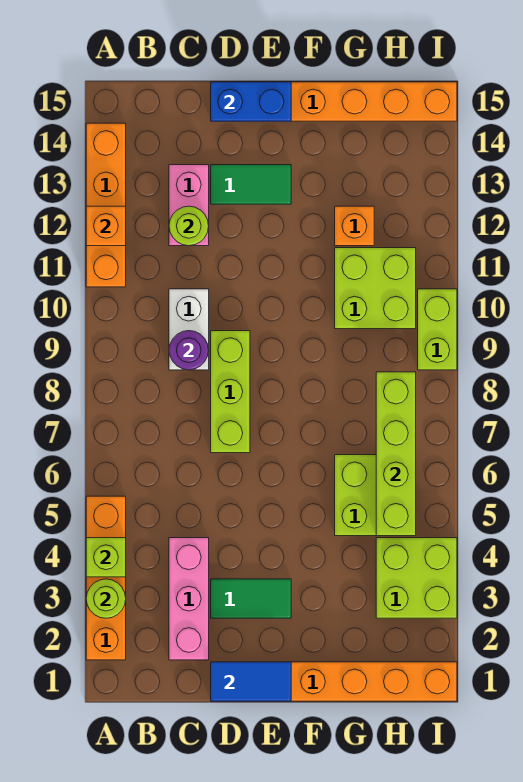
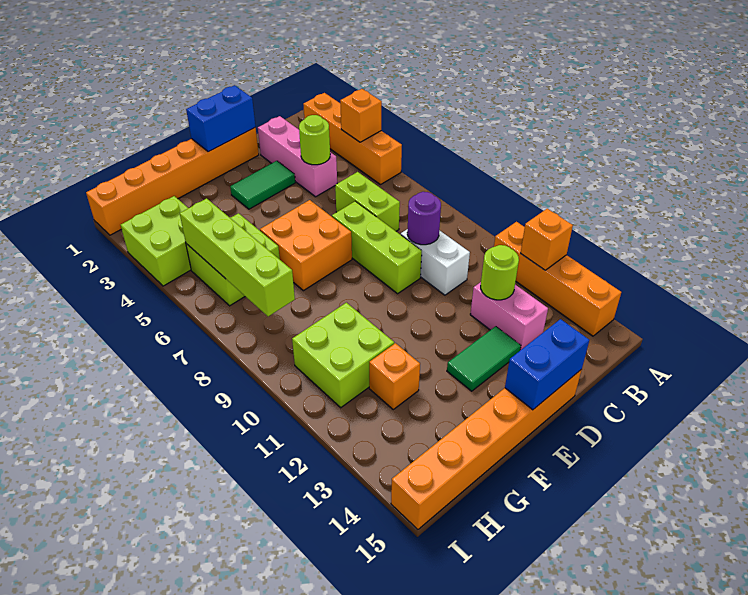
lime round brick A3 level 2 -> lime round brick C4 level 2
lime brick A4 level 2 -> orange brick A4 level 2
blue tile D1:E1 level 2 -> blue brick D1:E1 level 2
none -> orange brick E6:F7 level 1
lime brick I9:I10 level 1 -> lime brick C6:C7 level 1

